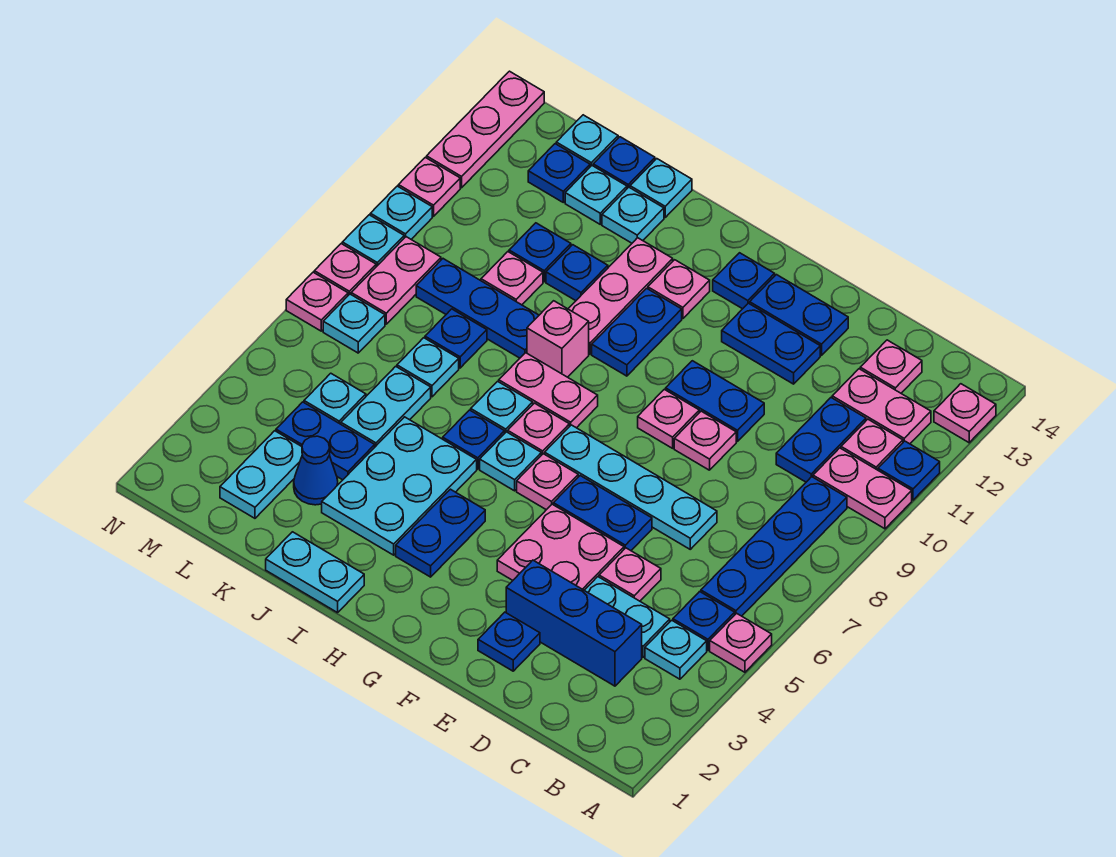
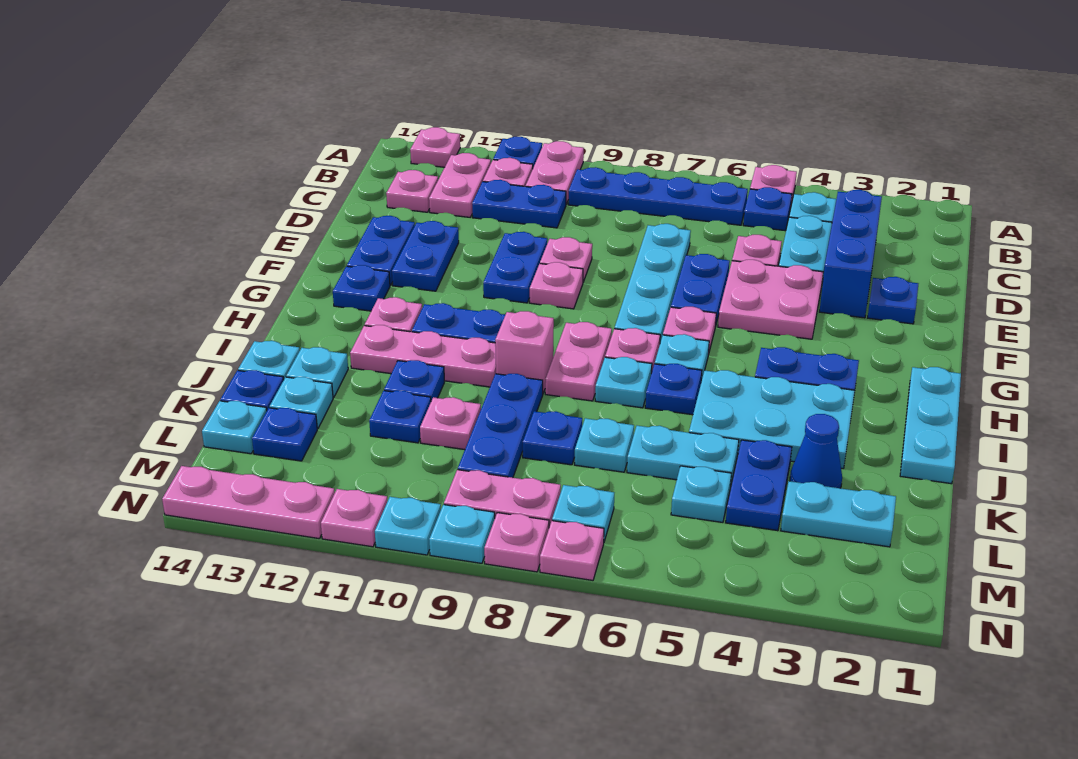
cyan plate I1:J1 level 1 -> cyan plate H1:J1 level 1

